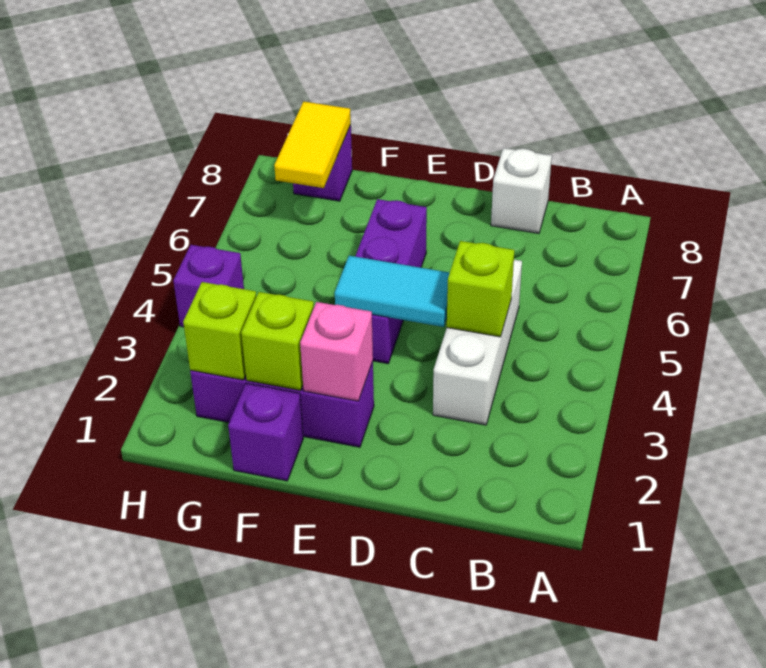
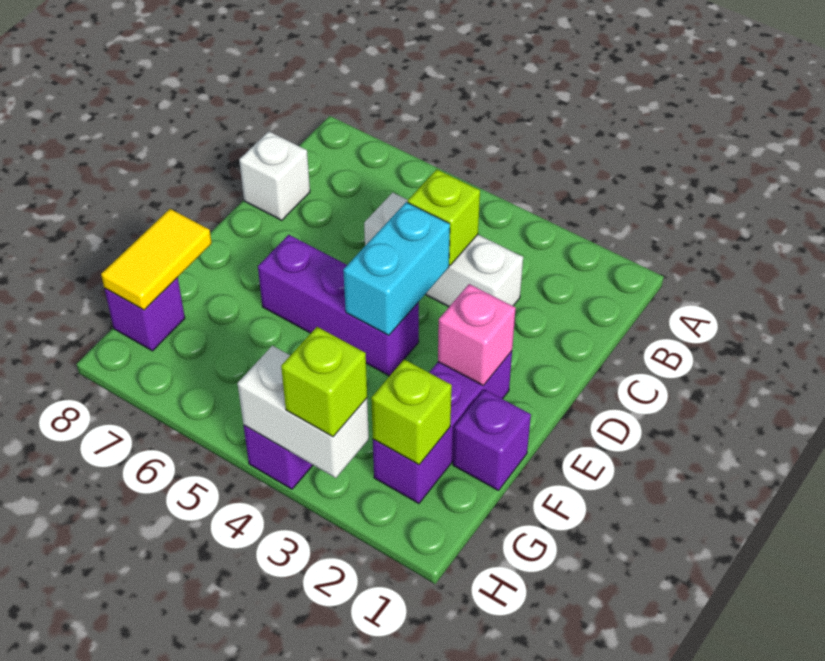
cyan tile D4:E4 level 2 -> cyan brick D4:E4 level 2
lime brick F2 level 2 -> lime brick H3 level 3
yellow tile G7:G8 level 2 -> yellow tile F8:G8 level 2
none -> white brick H3:H4 level 2

